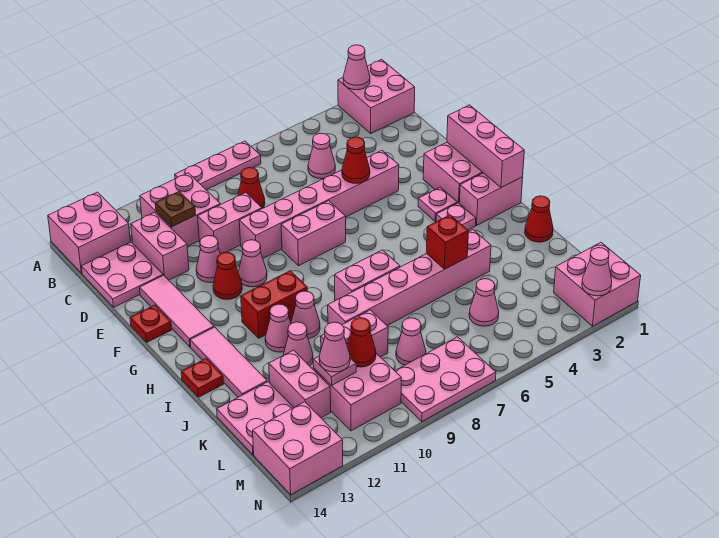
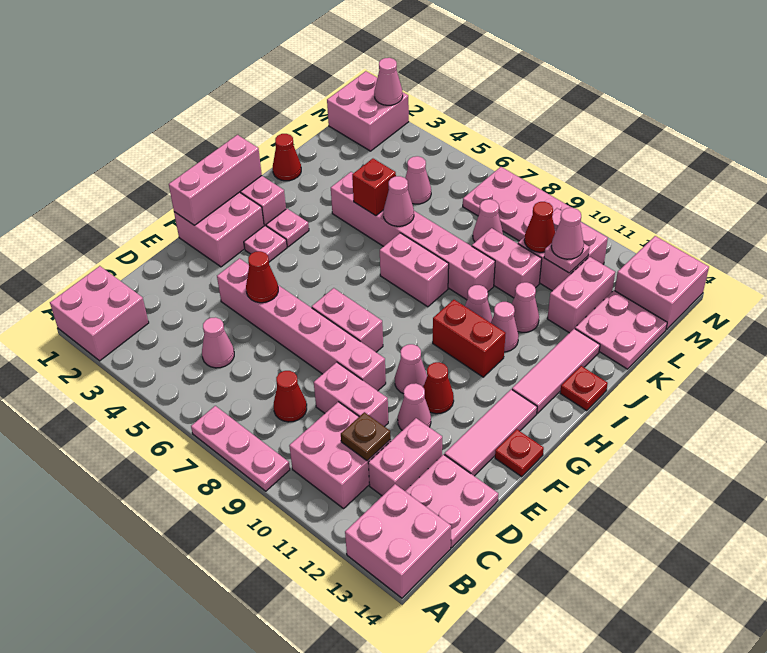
pink cone A2 level 2 -> pink cone J6 level 2

